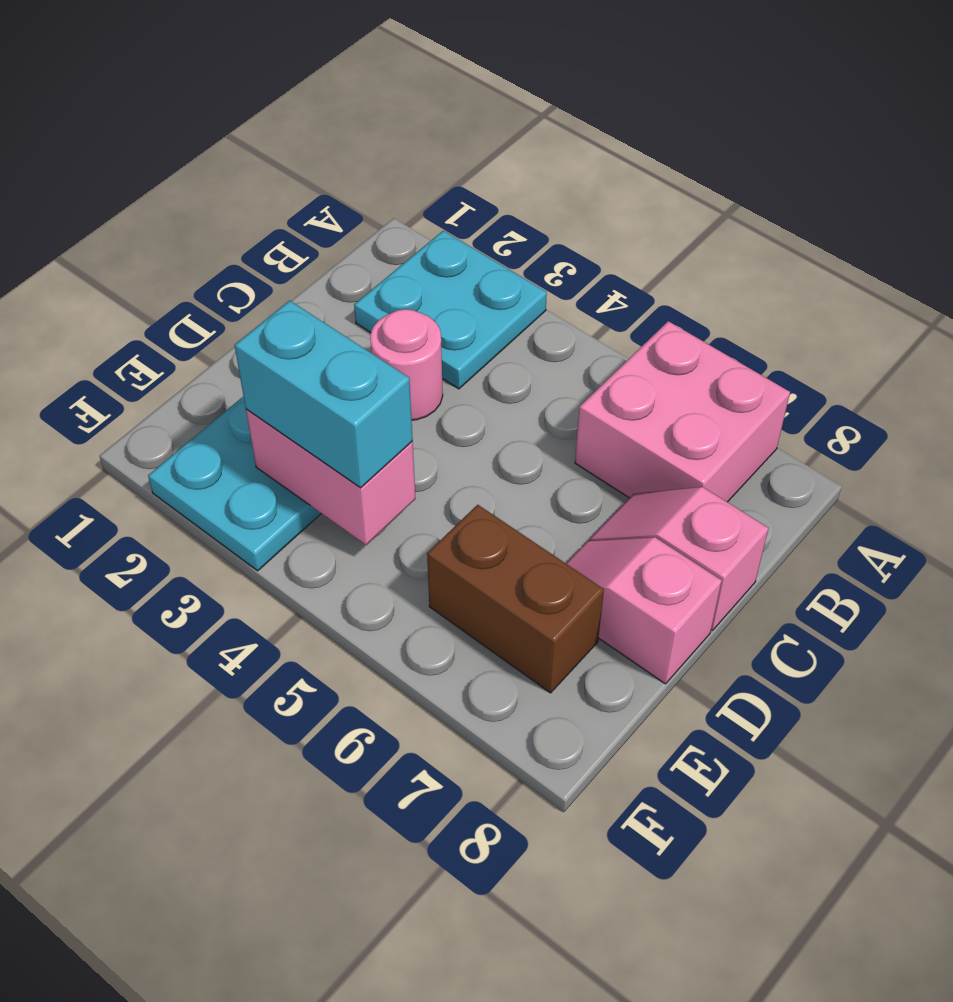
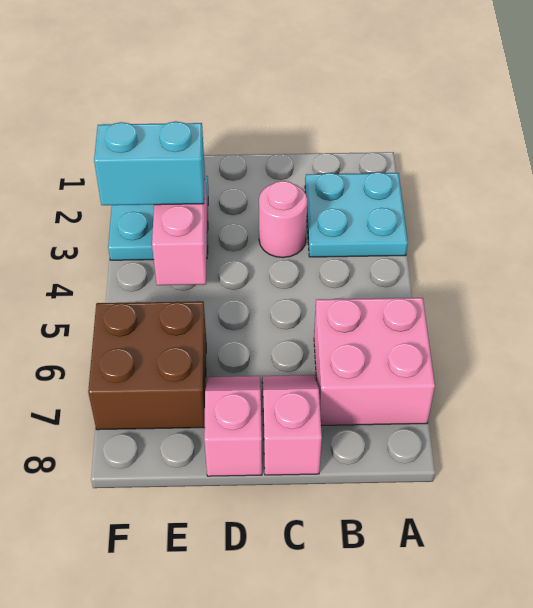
cyan brick E3:E4 level 3 -> cyan brick E3:F3 level 3
brown brick E6:E7 level 1 -> brown brick E6:F7 level 1

